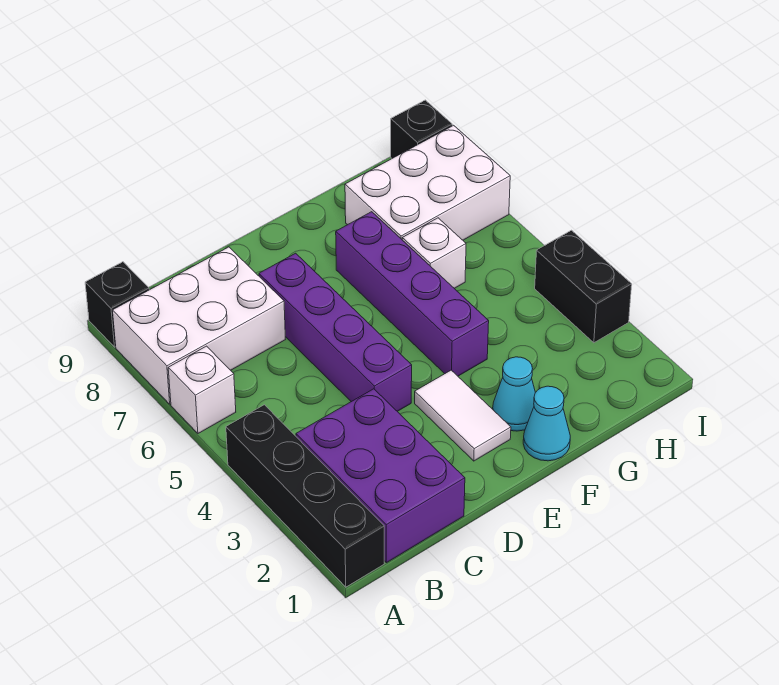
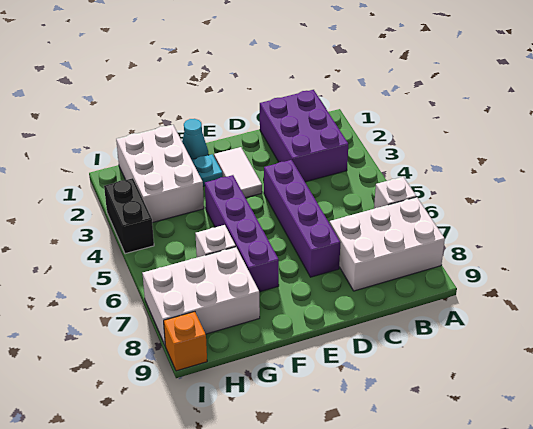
black brick A1:A4 level 1 -> none
black brick A9 level 1 -> none
cyan cone F2 level 1 -> cyan plate F2 level 1
none -> white brick G1:H3 level 1
black brick I9 level 1 -> orange brick I9 level 1

